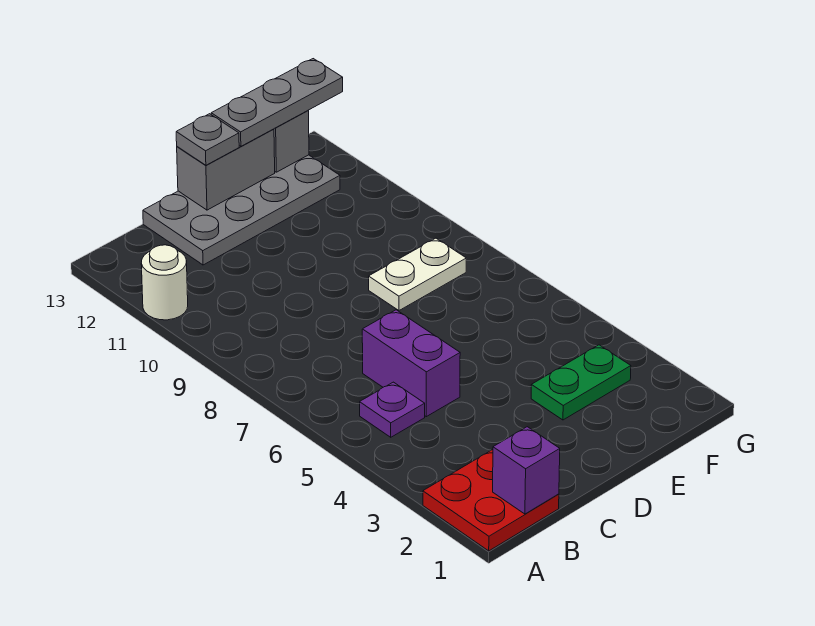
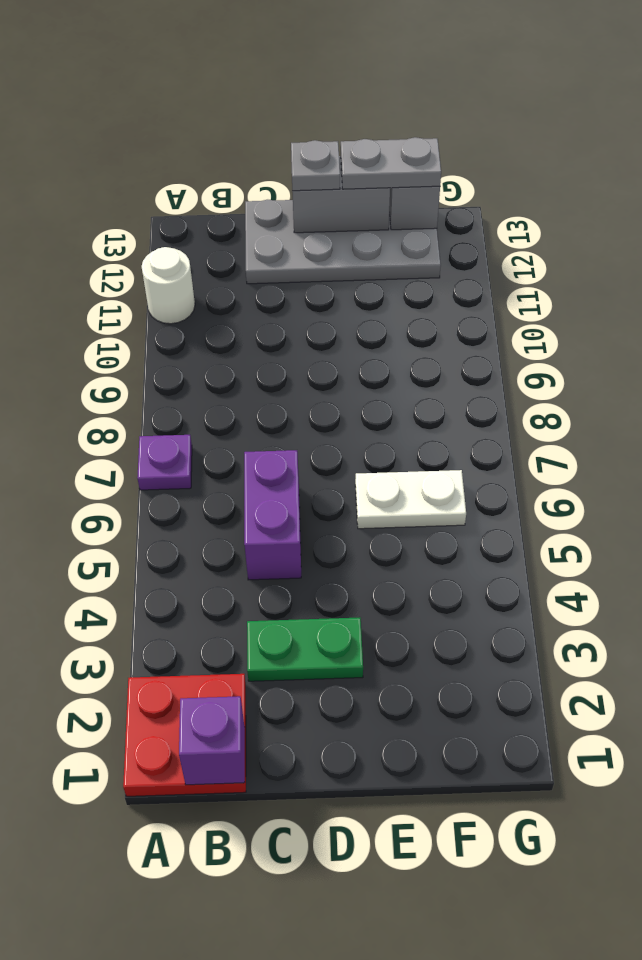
purple plate B5 level 1 -> purple plate A7 level 1
green plate E3:F3 level 1 -> green plate C3:D3 level 1
white plate E8:F8 level 1 -> white plate E6:F6 level 1
grey plate E13:G13 level 3 -> grey plate E13:F13 level 3

